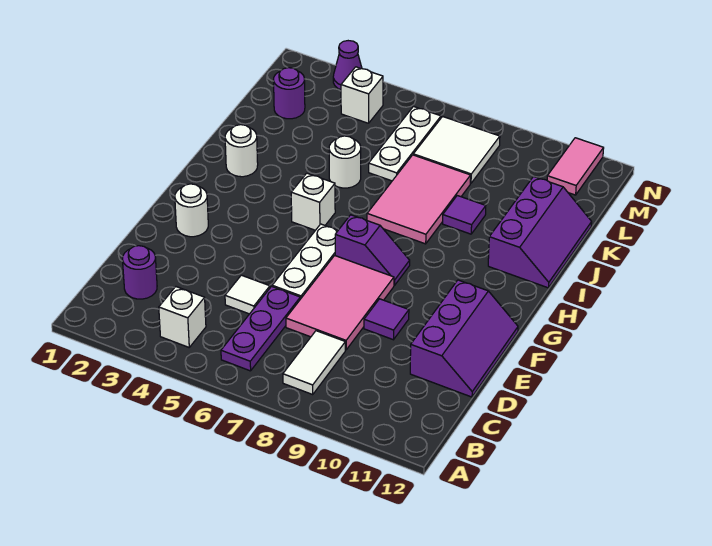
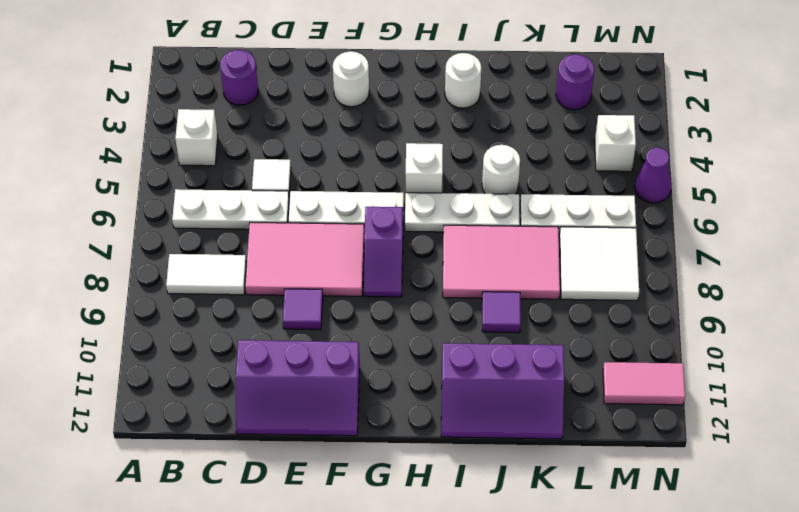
purple plate B6:D6 level 1 -> white plate B6:D6 level 1
none -> white plate H6:J6 level 1
purple cone N3 level 1 -> purple cone N5 level 1

